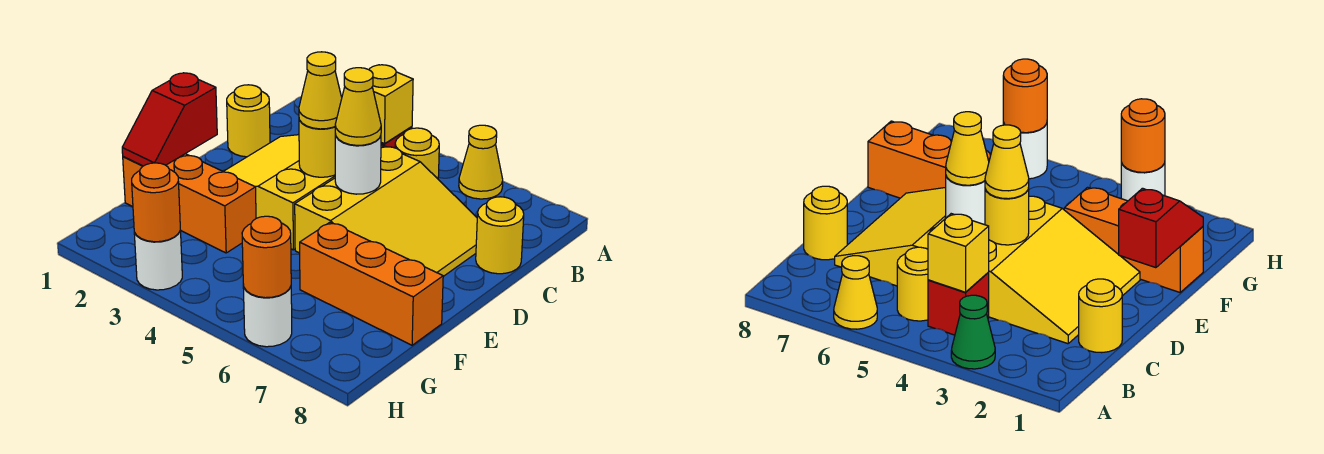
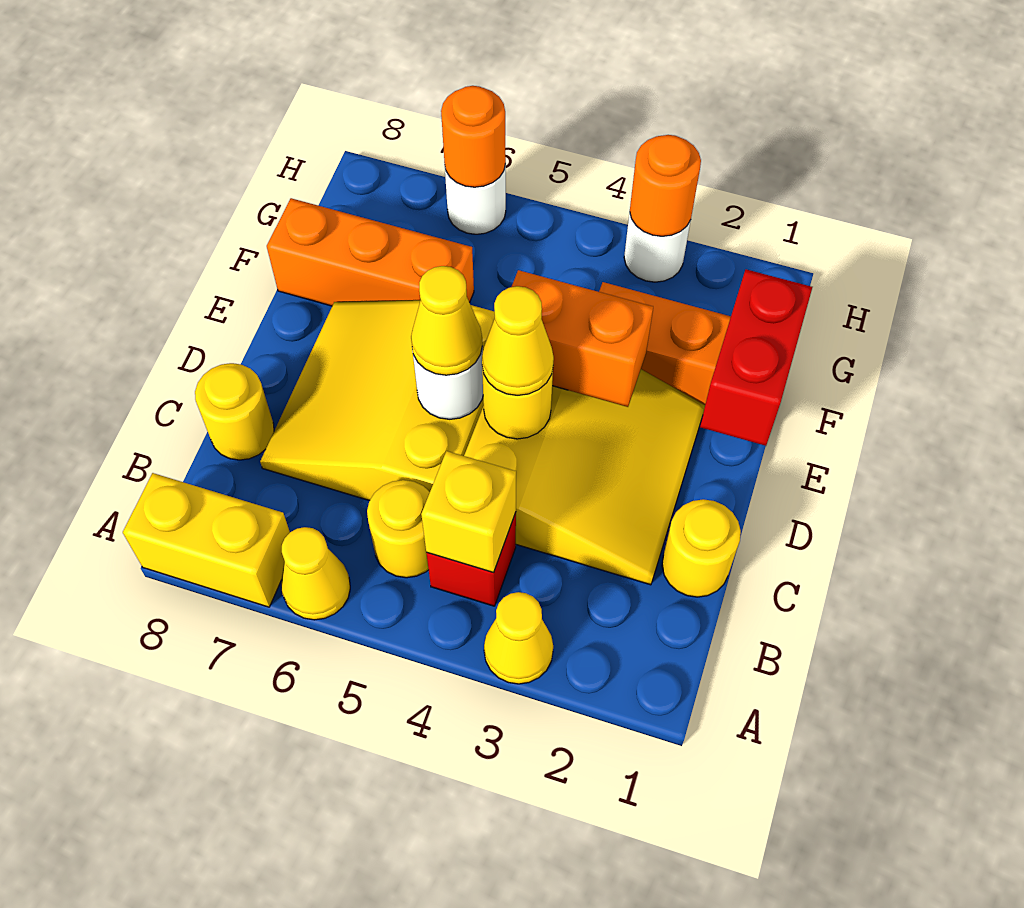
green cone A3 level 1 -> yellow cone A3 level 1
none -> yellow brick A7:A8 level 1
red slope E1:F1 level 2 top E -> red brick E1:F1 level 2
none -> orange brick E3:E4 level 2

